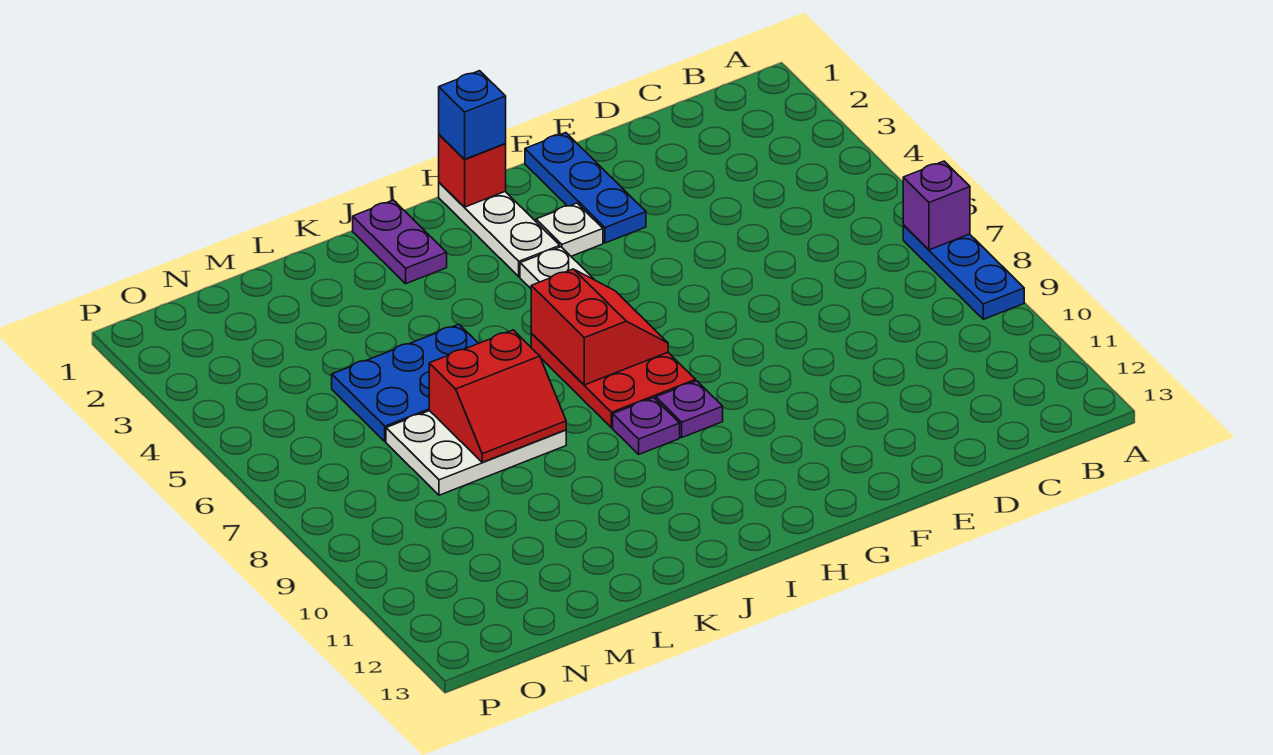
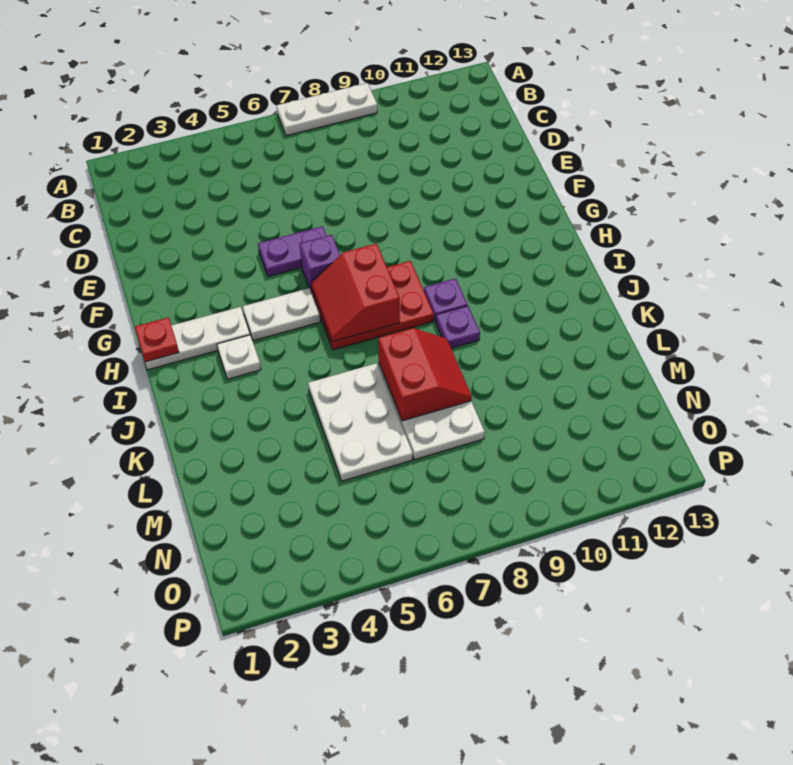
blue plate A7:A9 level 1 -> white plate A7:A9 level 1
purple brick A7 level 2 -> purple brick G6 level 1
blue plate F1:F3 level 1 -> none
white plate G3 level 1 -> white plate I3 level 1
red brick H1 level 2 -> red plate H1 level 2
blue brick H1 level 3 -> none
red slope H6:I7 level 2 top I -> red slope H6:I7 level 2 top 7
purple plate H9 level 1 -> purple plate J9 level 1
purple plate J1:J2 level 1 -> purple plate F5:F6 level 1
blue plate K5:M6 level 1 -> white plate K5:M6 level 1

